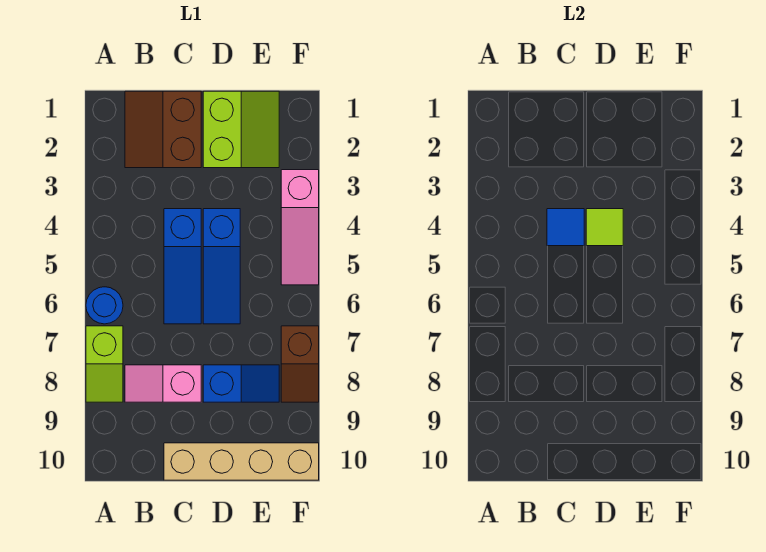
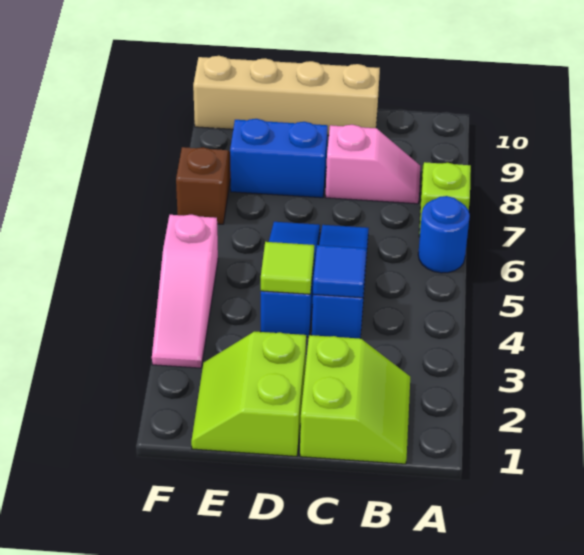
brown slope B1:C2 level 1 top C -> lime slope B1:C2 level 1 top C
blue slope D8:E8 level 1 top D -> blue brick D8:E8 level 1
pink slope F3:F5 level 1 top 3 -> pink slope F3:F5 level 1 top 5

